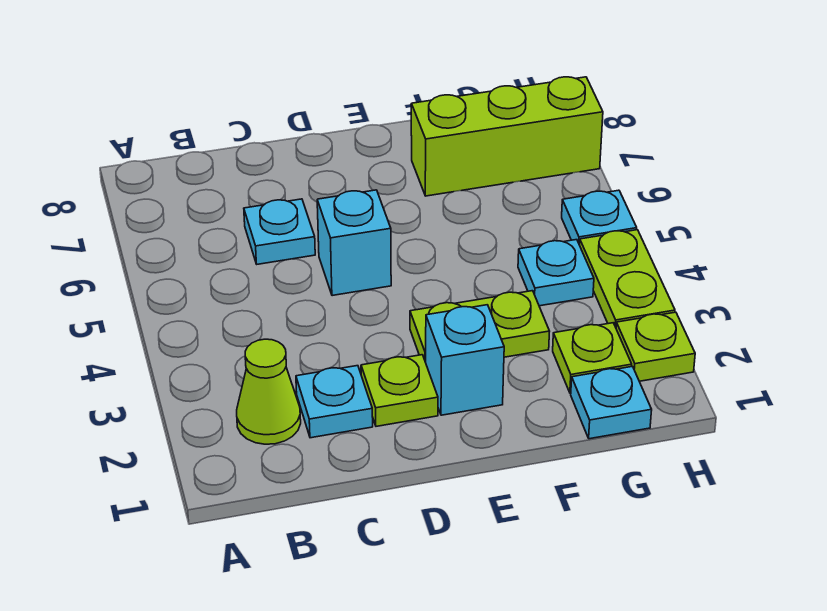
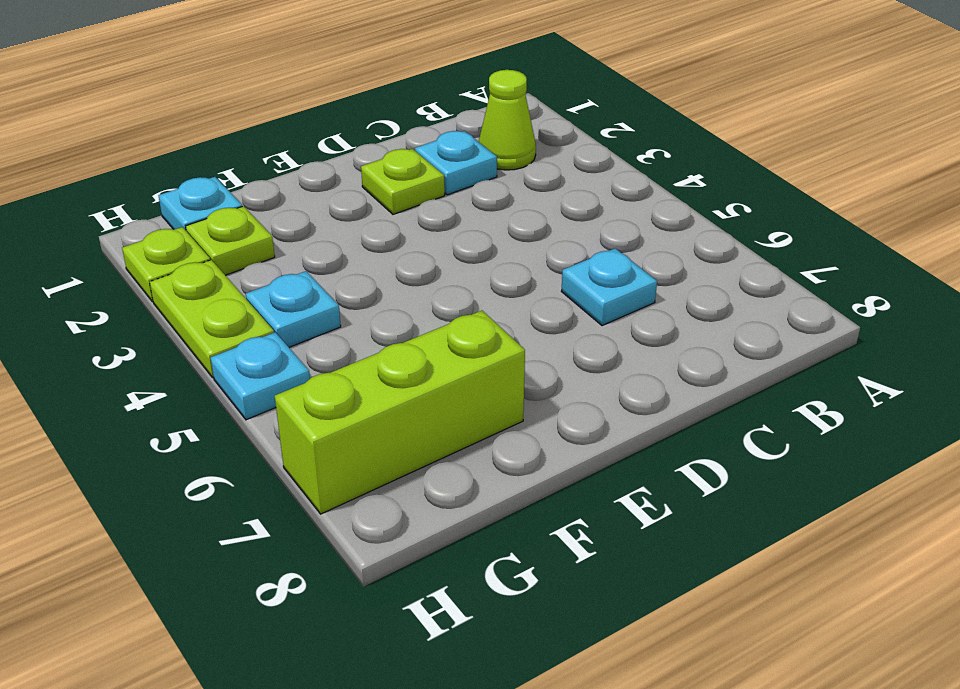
cyan brick D5 level 1 -> none
cyan brick E2 level 1 -> none
lime plate E3:F3 level 1 -> none

